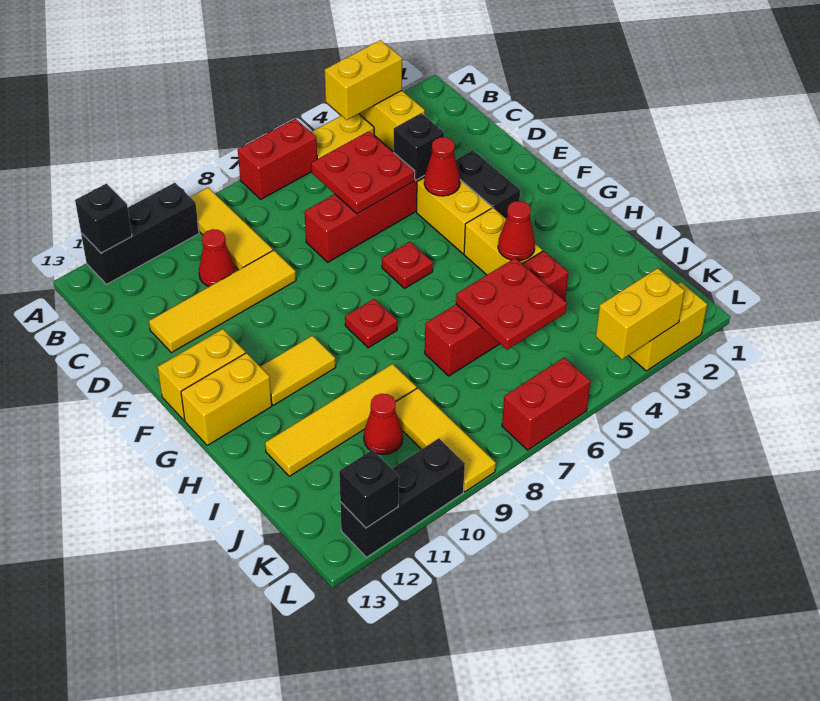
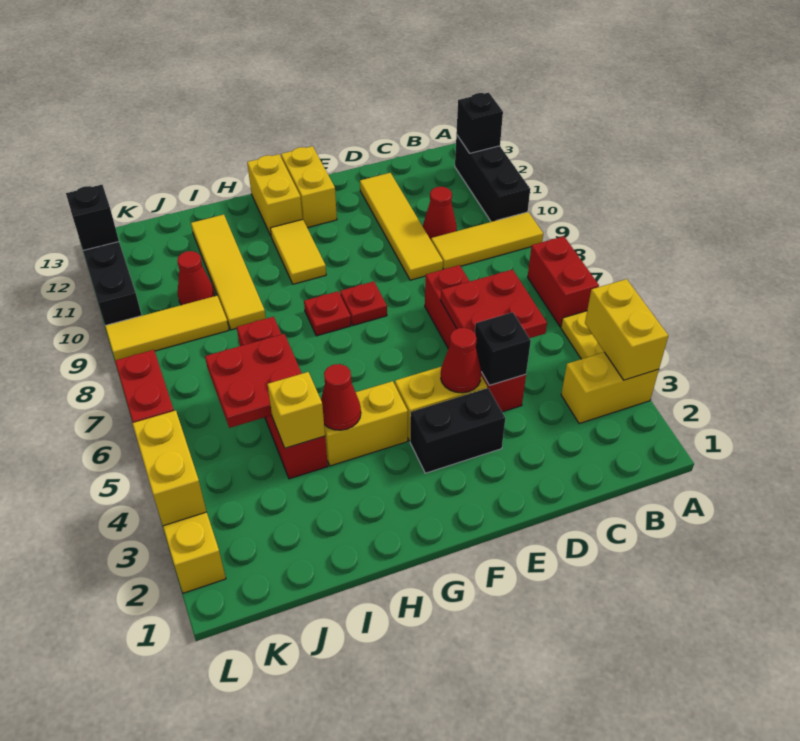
red plate F6 level 1 -> red plate F8 level 1
none -> yellow brick I4 level 2

